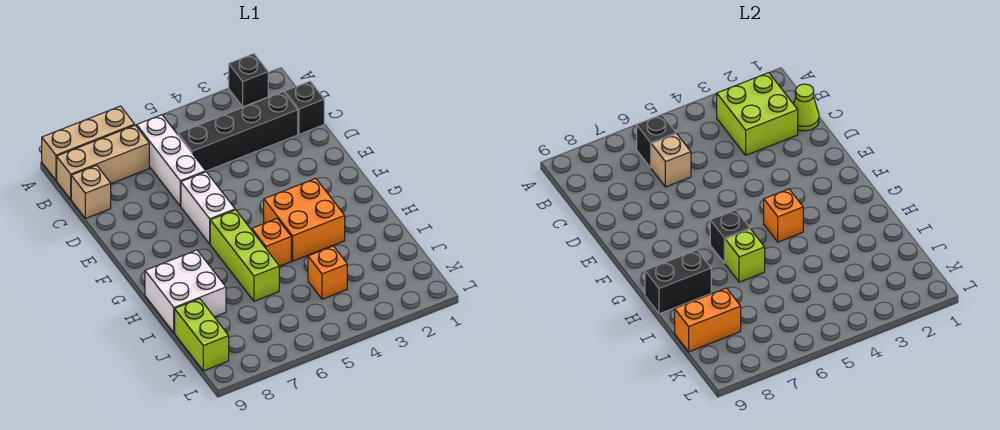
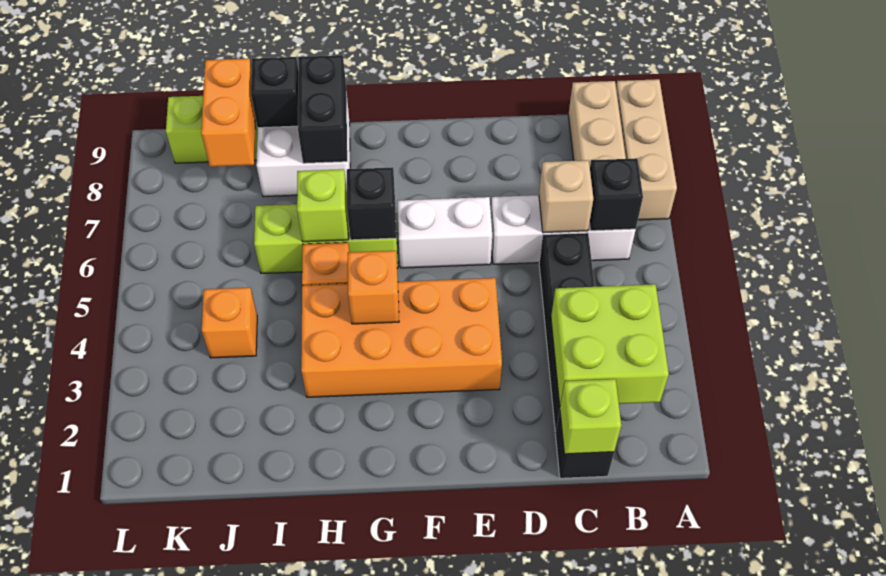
black brick A2 level 1 -> black brick I9 level 2
lime cone C1 level 2 -> lime brick C1 level 2
tan brick C9 level 1 -> none
orange brick G3:H4 level 1 -> orange brick E3:H4 level 1

